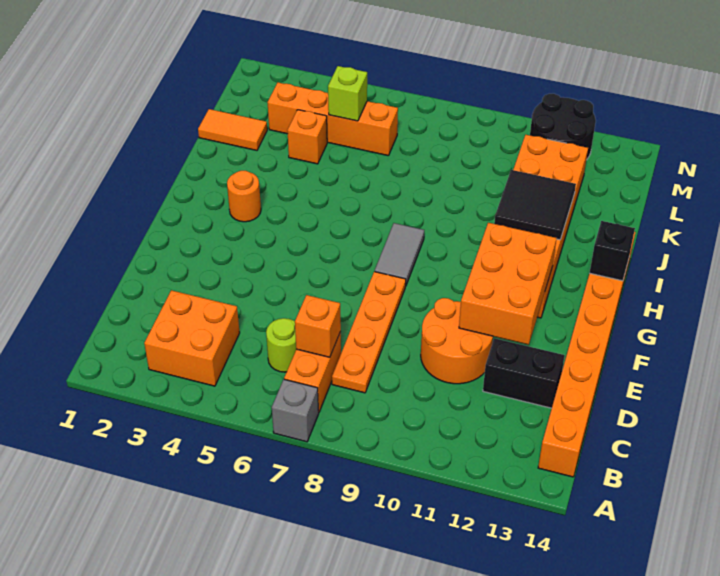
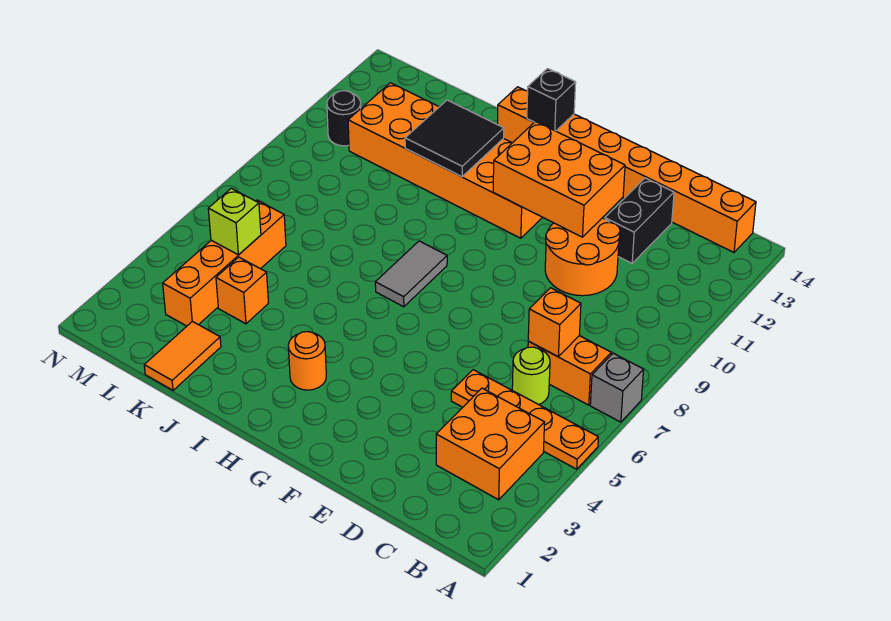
orange plate C8:F8 level 1 -> orange plate A5:D5 level 1
grey tile G8:H8 level 1 -> grey tile H7:H8 level 1
black round brick M11:N12 level 1 -> black round brick M11 level 1

